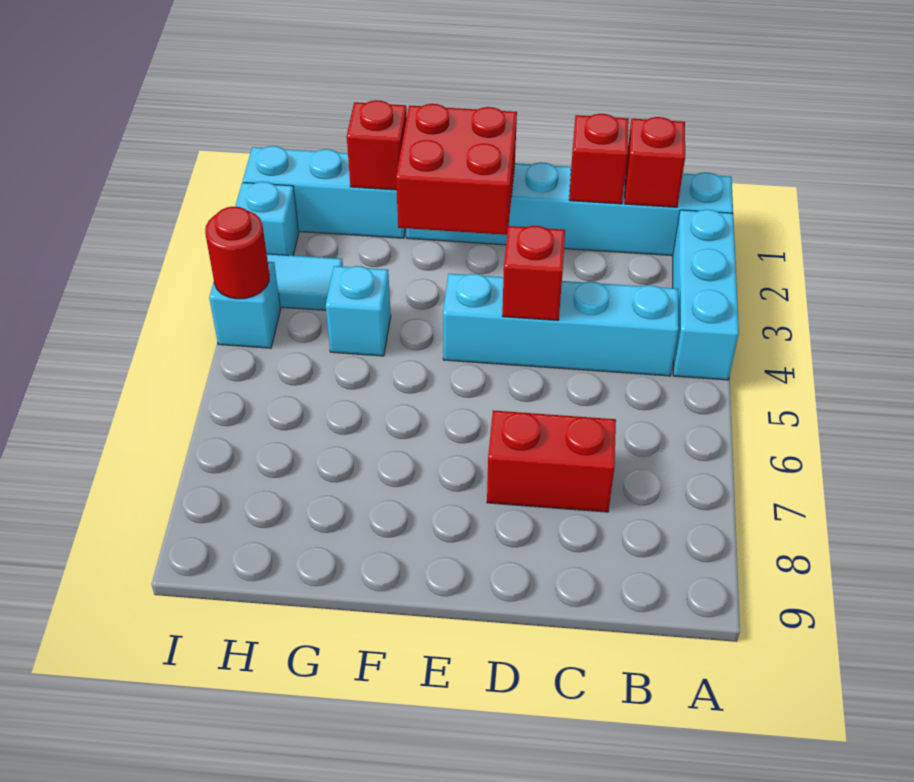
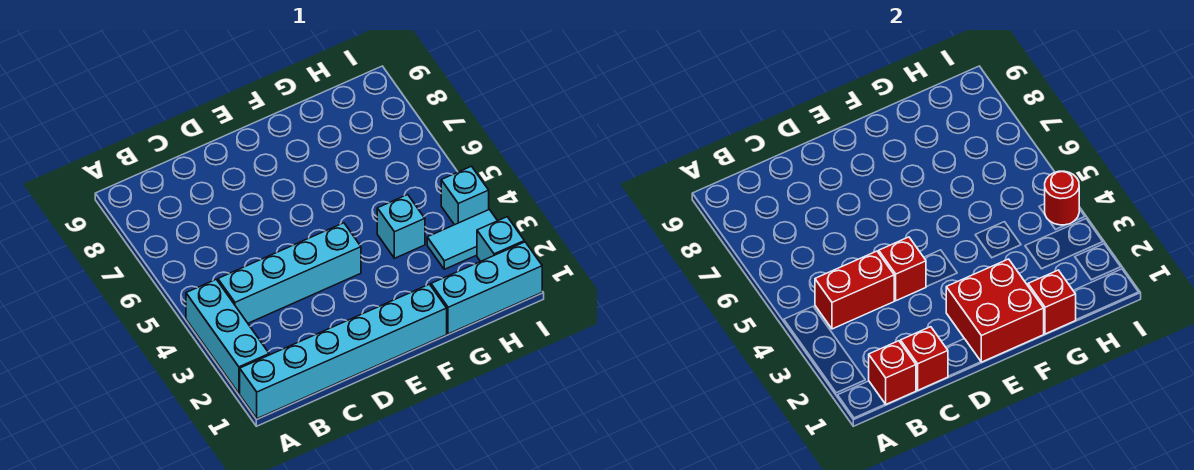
red brick C7:D7 level 1 -> red brick B4:C4 level 2

